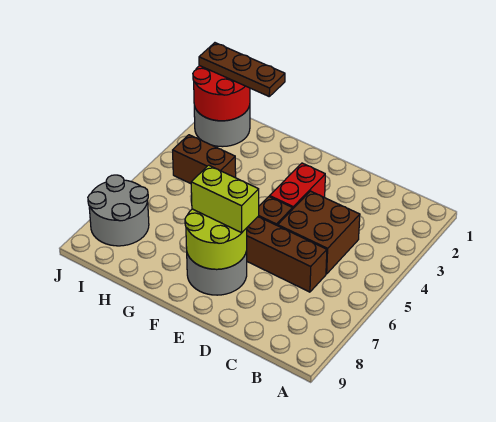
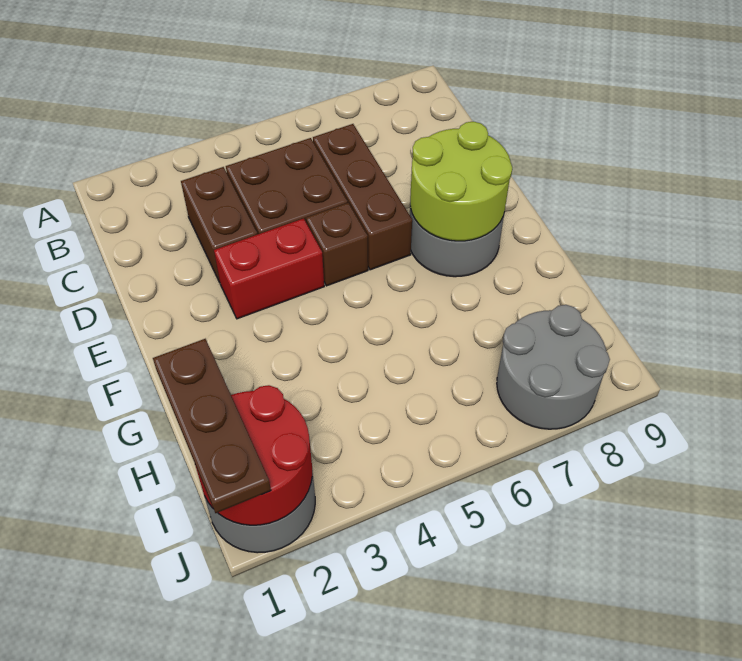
lime brick E7:F7 level 3 -> none
brown brick H4:I4 level 1 -> brown brick C3:D3 level 1

